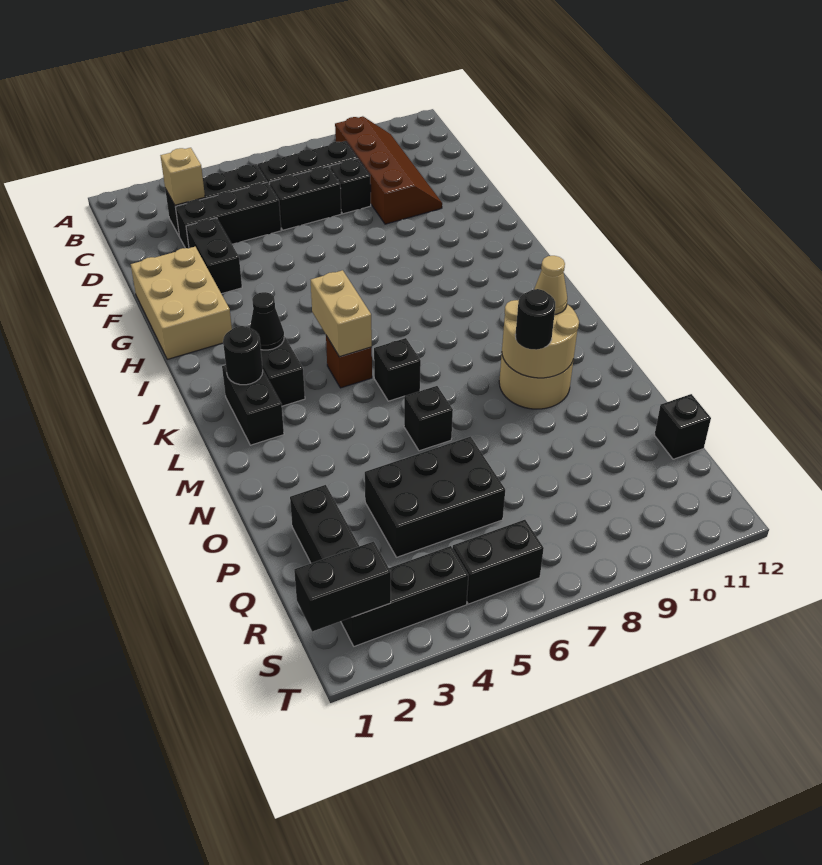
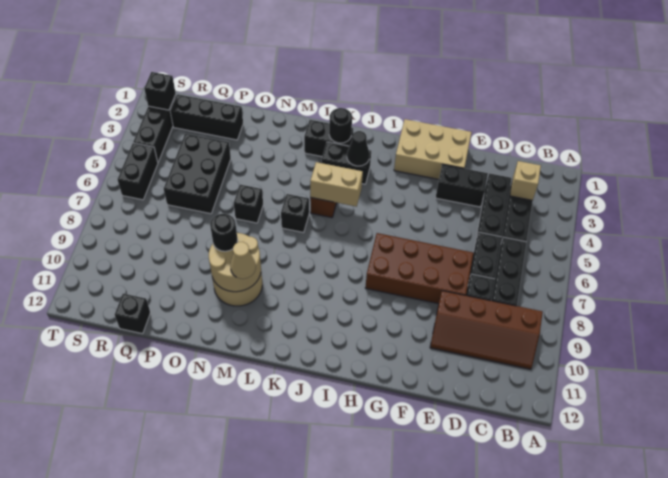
none -> brown brick E7:H8 level 1
black brick S1:S2 level 2 -> black brick S2 level 2

